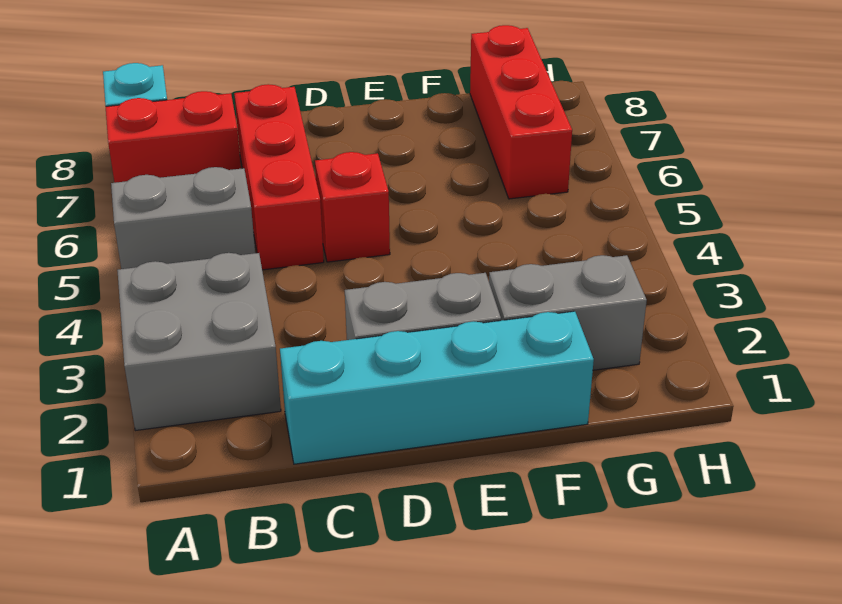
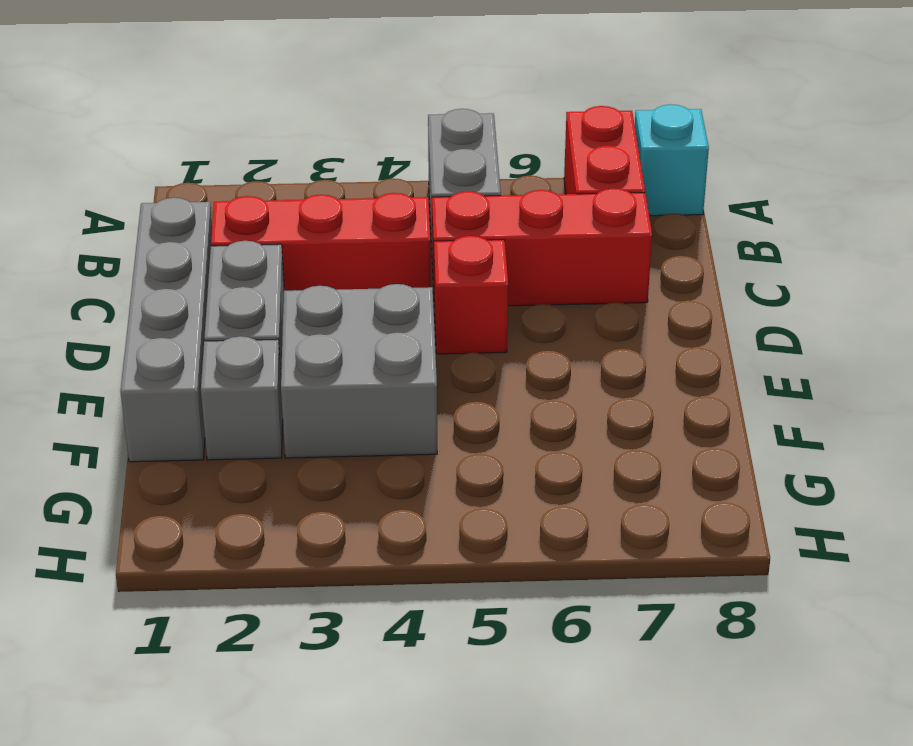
grey brick A2:B3 level 1 -> grey brick E3:F4 level 1
cyan brick C1:F1 level 1 -> grey brick C1:F1 level 1
grey brick F2:G2 level 1 -> grey brick F2 level 1
red brick G6:G8 level 1 -> red brick C2:C4 level 1

